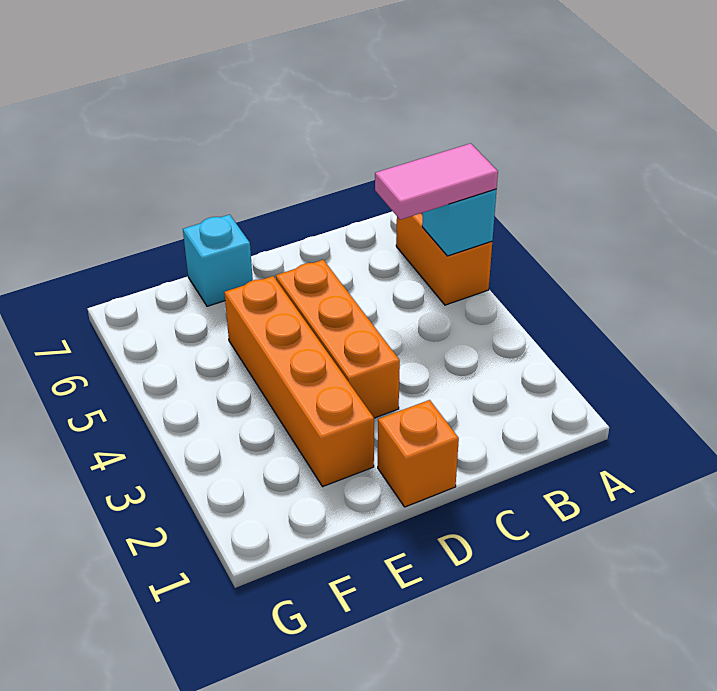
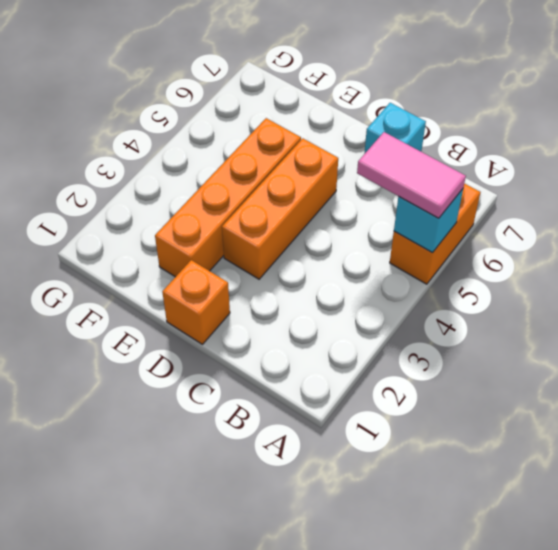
cyan brick E7 level 1 -> cyan brick C7 level 1

